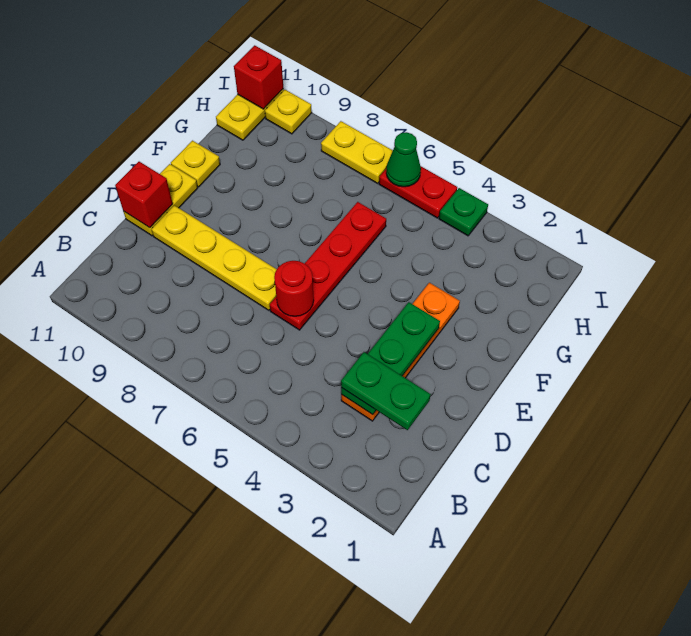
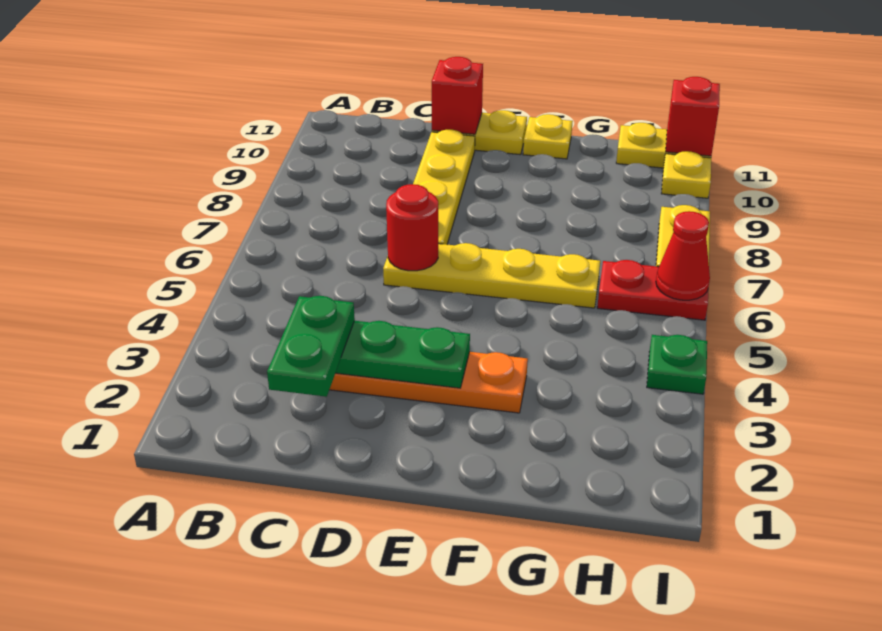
red plate D6:G6 level 1 -> yellow plate D6:G6 level 1
red plate I5:I6 level 1 -> red plate H6:I6 level 1
green cone I6 level 2 -> red cone I6 level 2

